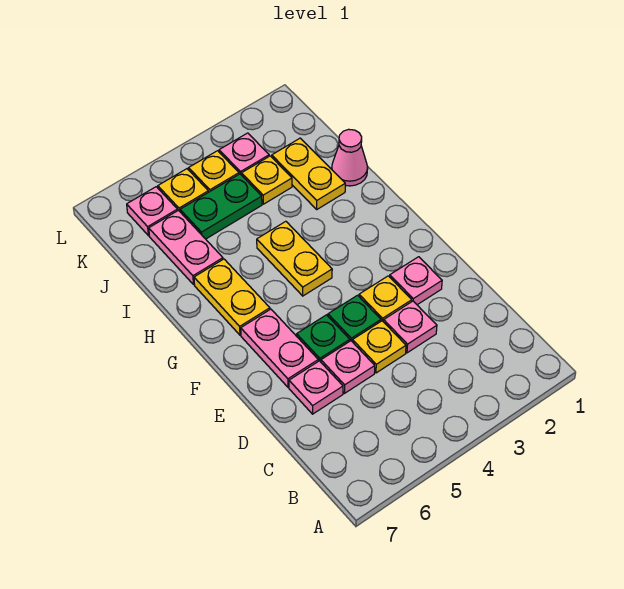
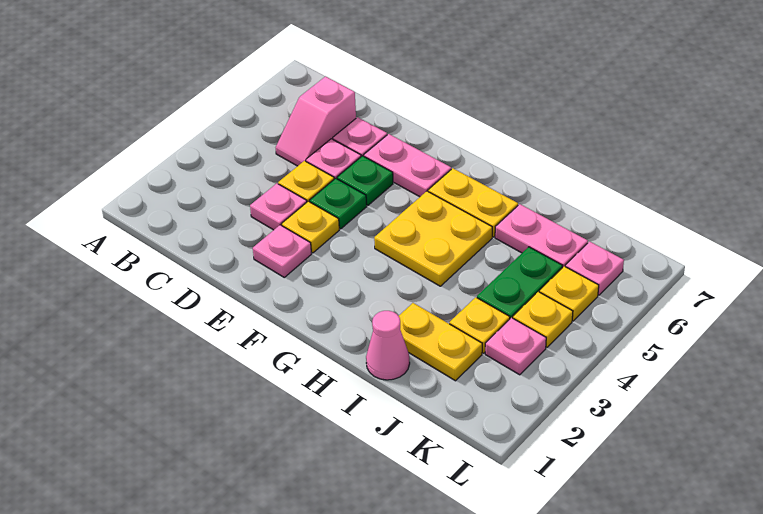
none -> pink slope C5:C6 level 1 top 6
yellow plate G4:H4 level 1 -> yellow plate G4:H5 level 1

